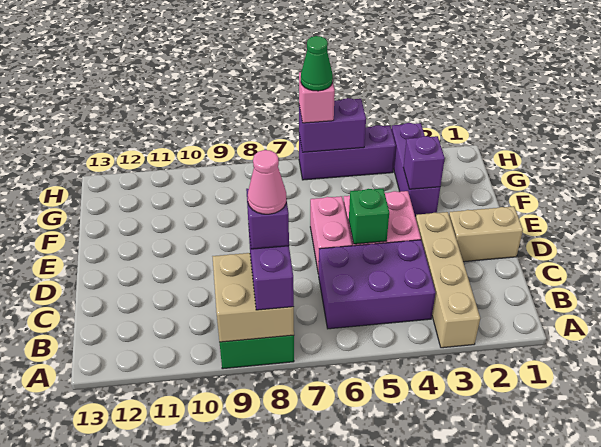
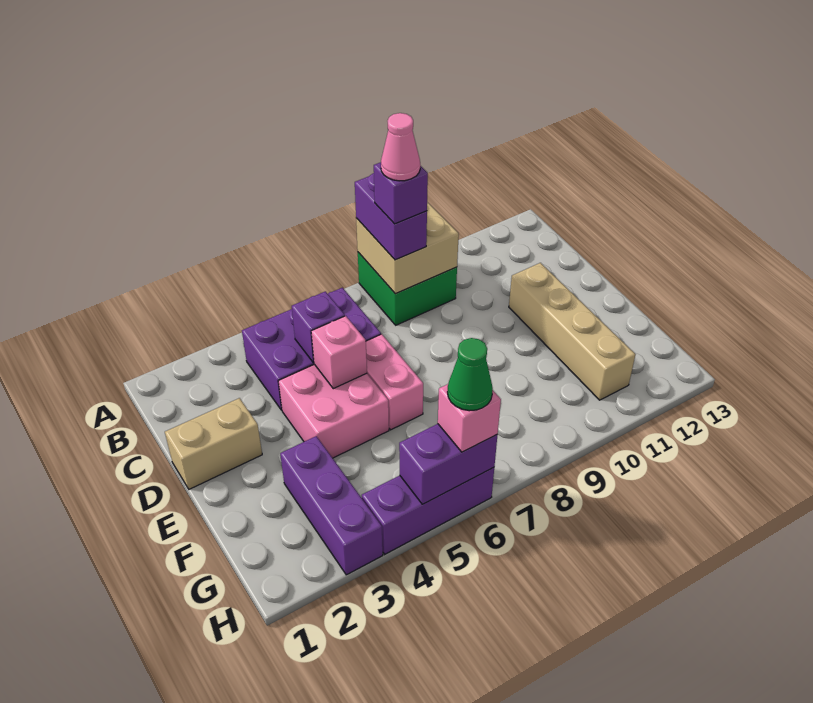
tan brick A3:D3 level 1 -> tan brick D11:G11 level 1
green brick D5 level 2 -> pink brick D5 level 2
purple brick F3 level 2 -> purple brick C5 level 2

